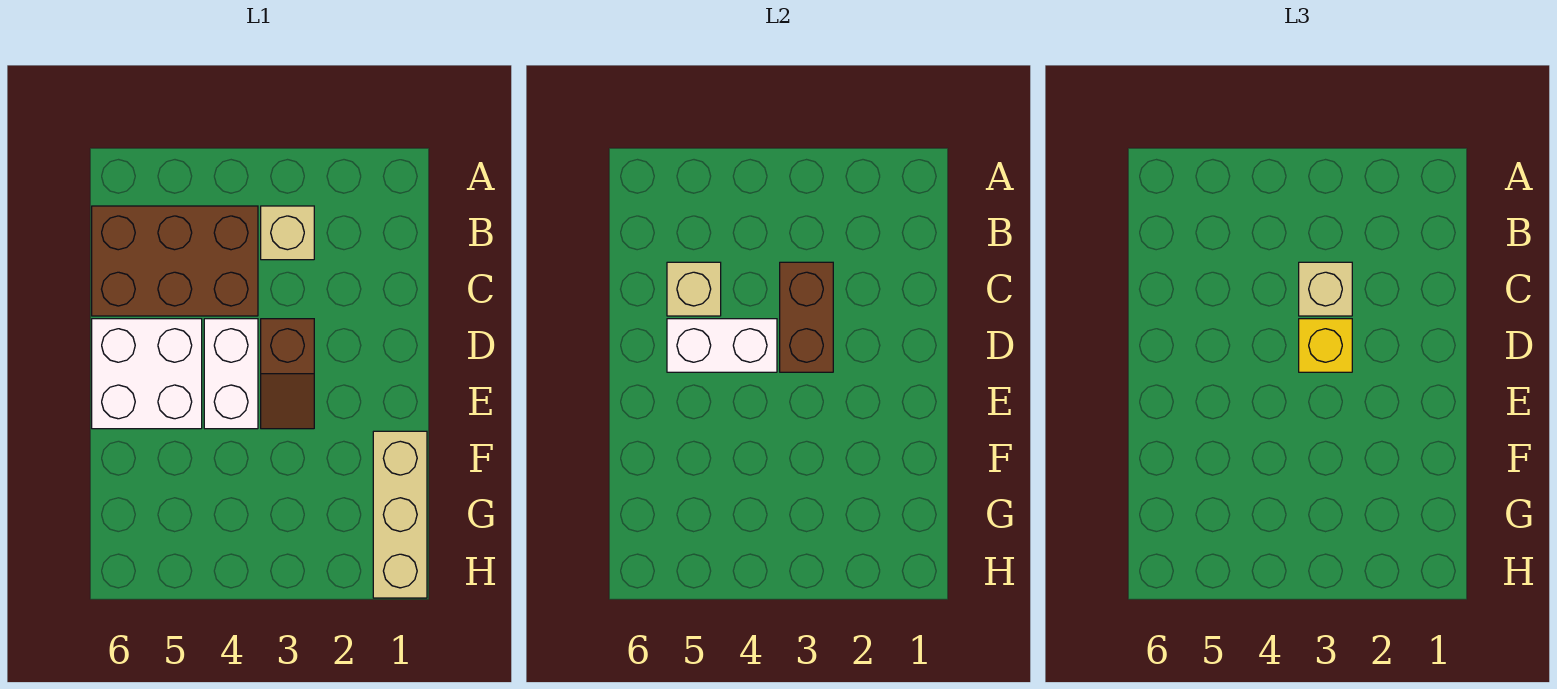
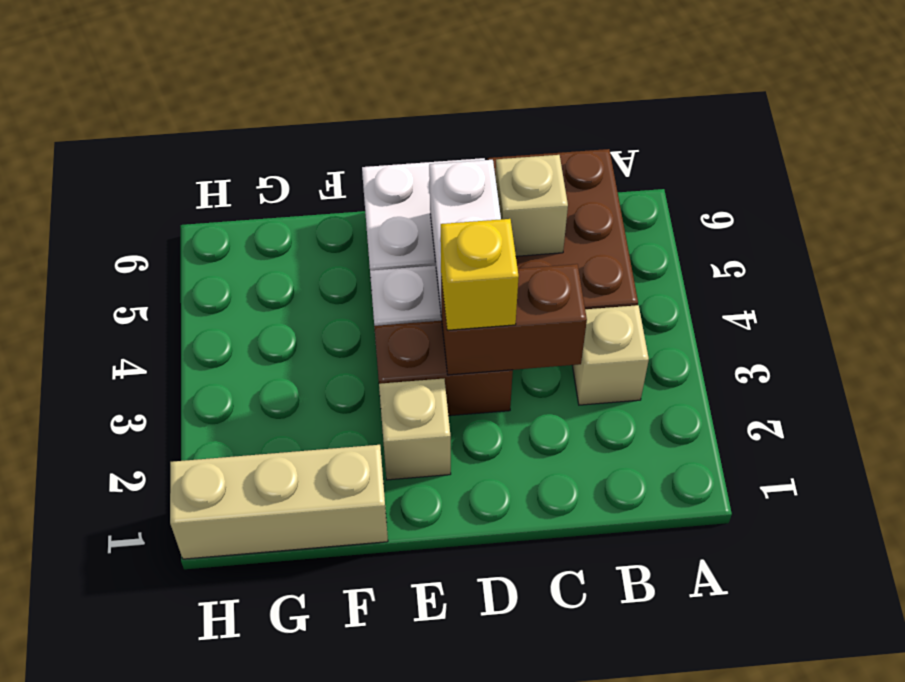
tan brick C3 level 3 -> tan brick E2 level 1
brown slope D3:E3 level 1 top D -> brown brick D3:E3 level 1

